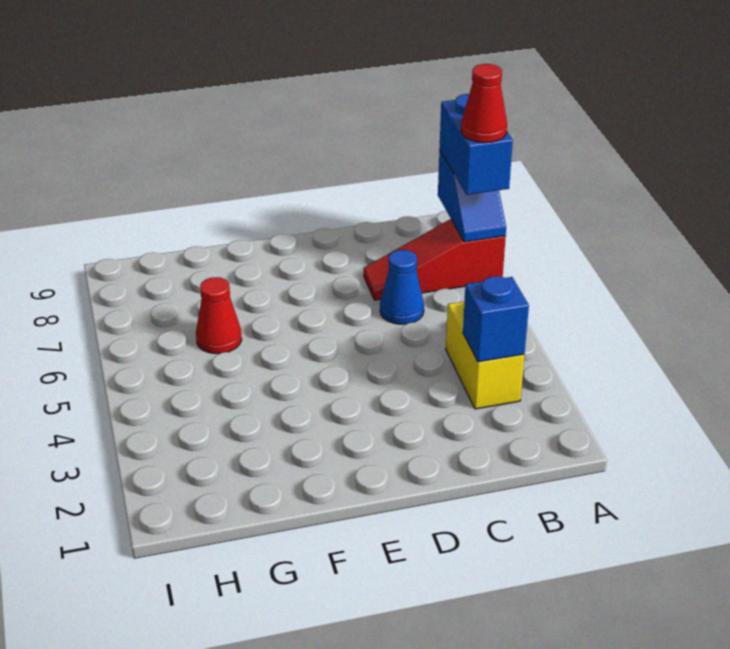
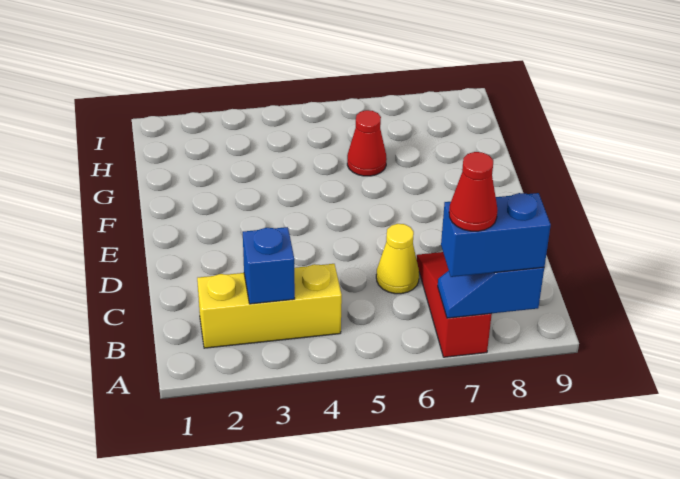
yellow brick B3:B4 level 1 -> yellow brick B2:B4 level 1
blue cone C6 level 1 -> yellow cone C6 level 1

